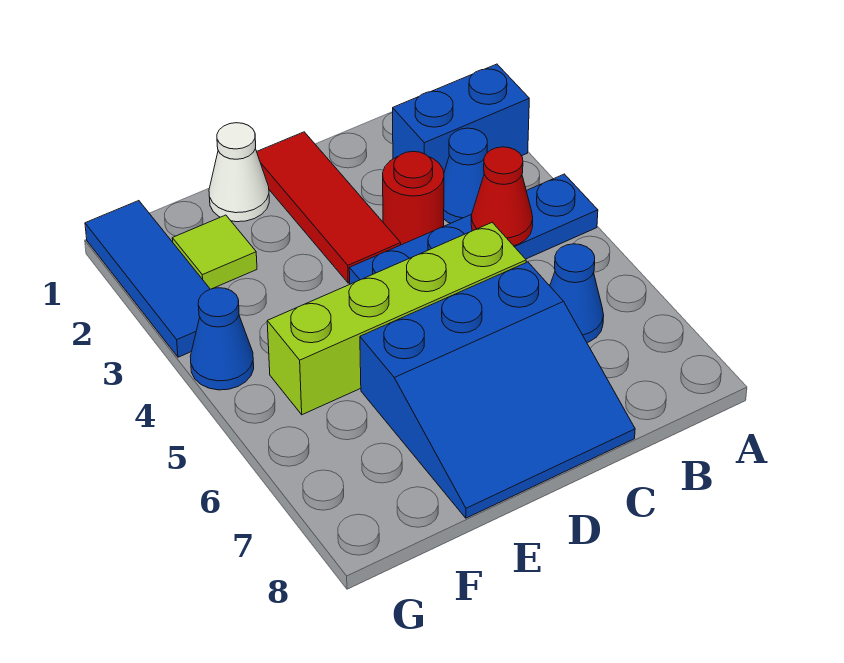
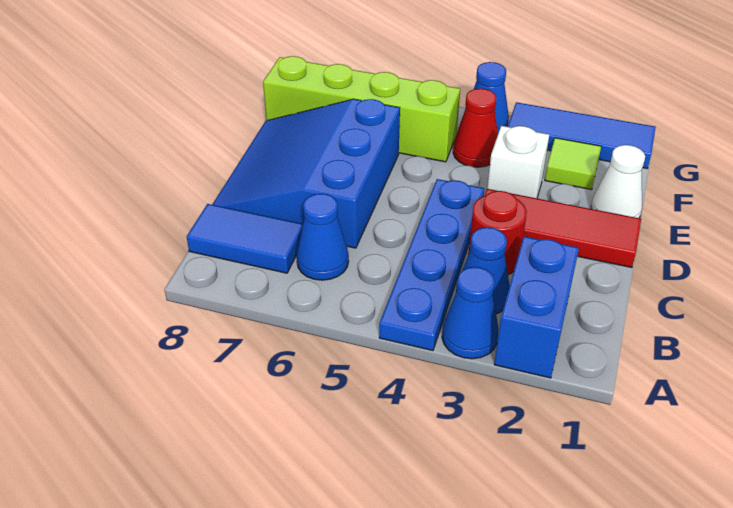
none -> blue cone A3 level 1
red cone B4 level 2 -> red cone F4 level 1
none -> blue tile B7:B8 level 1
lime brick C5:F5 level 1 -> lime brick F5:F8 level 1
none -> white brick E3 level 1

